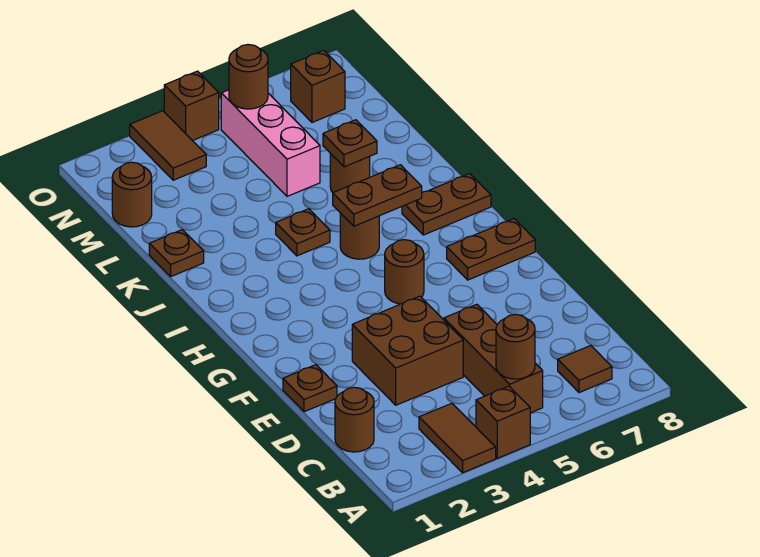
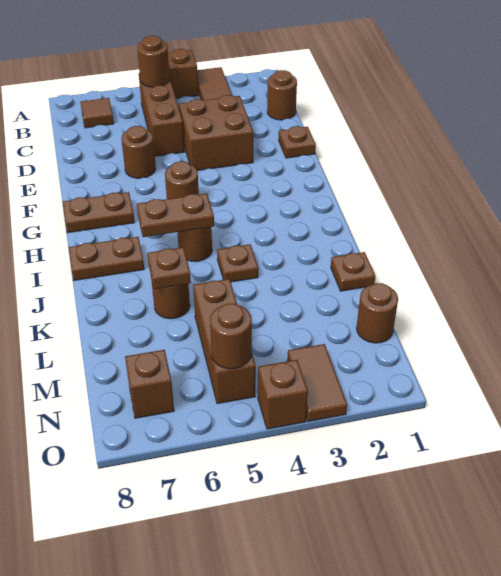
none -> brown round brick E6 level 1
pink brick L5:N5 level 1 -> brown brick L5:N5 level 1

